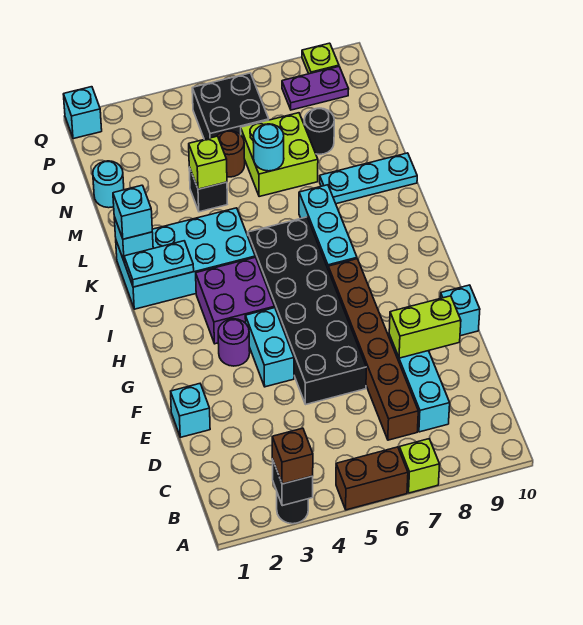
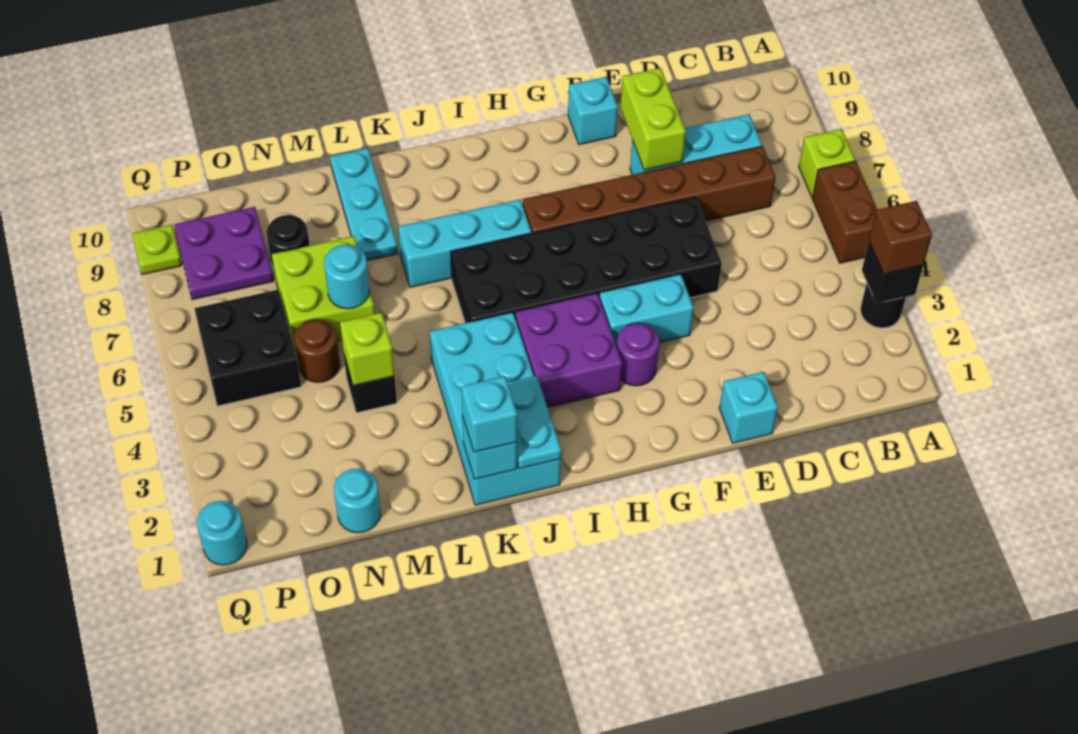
purple plate P8:P9 level 1 -> purple plate O8:P9 level 1
cyan brick Q1 level 1 -> cyan round brick Q1 level 1

